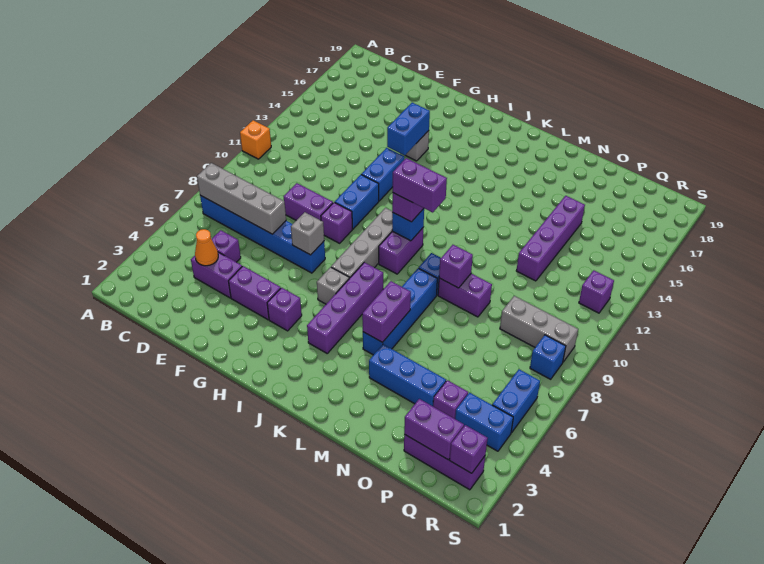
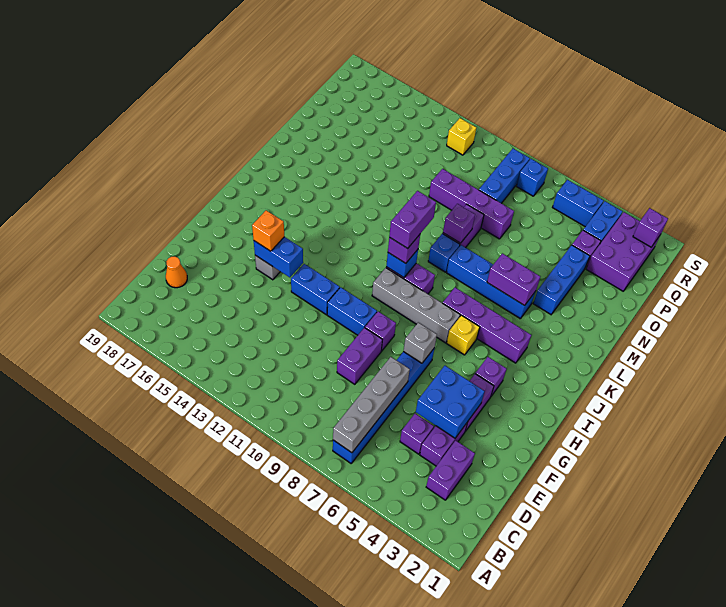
orange brick A11 level 1 -> orange brick G15 level 3
orange cone D4 level 2 -> orange cone D18 level 1
none -> blue brick E4:F5 level 2
grey brick I6 level 1 -> yellow brick I6 level 1
purple brick O12:O15 level 1 -> purple brick O8:O11 level 1
purple brick P2:R2 level 1 -> purple brick P2:R3 level 1
purple brick P2:Q2 level 2 -> purple brick C3:D3 level 1
grey brick P9:R9 level 1 -> blue brick P9:R9 level 1
purple brick R12 level 1 -> yellow brick R12 level 1

